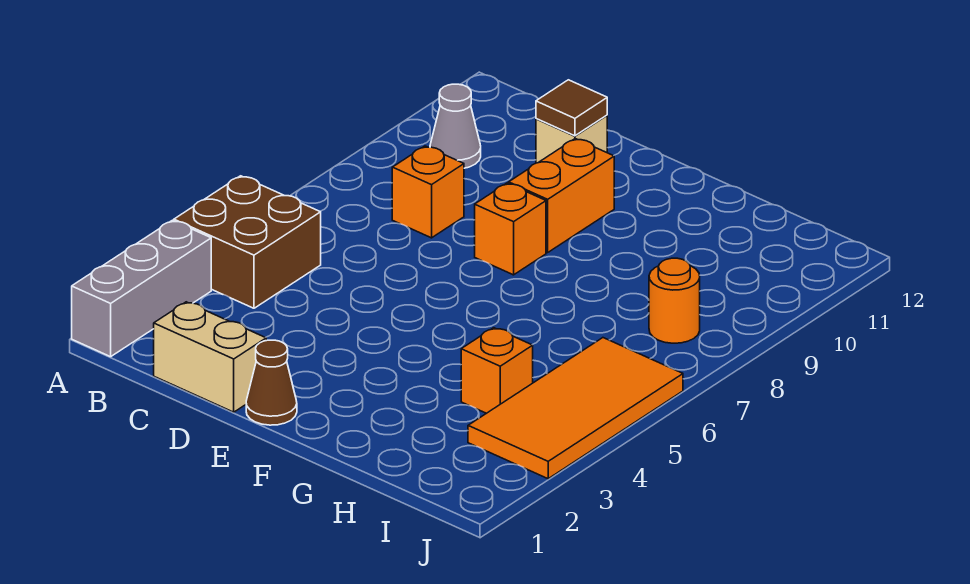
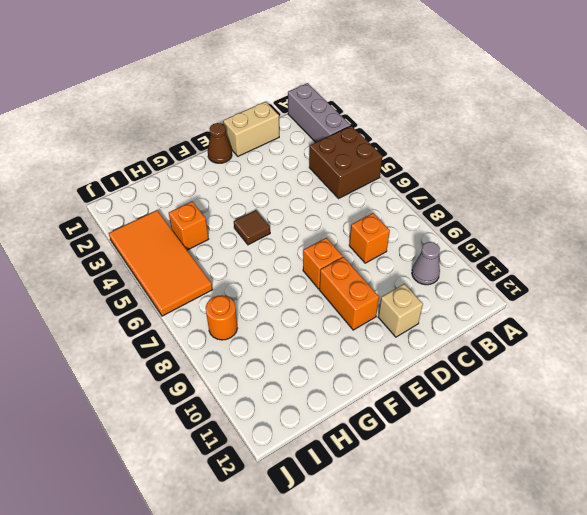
brown tile D11 level 2 -> brown tile F5 level 1

